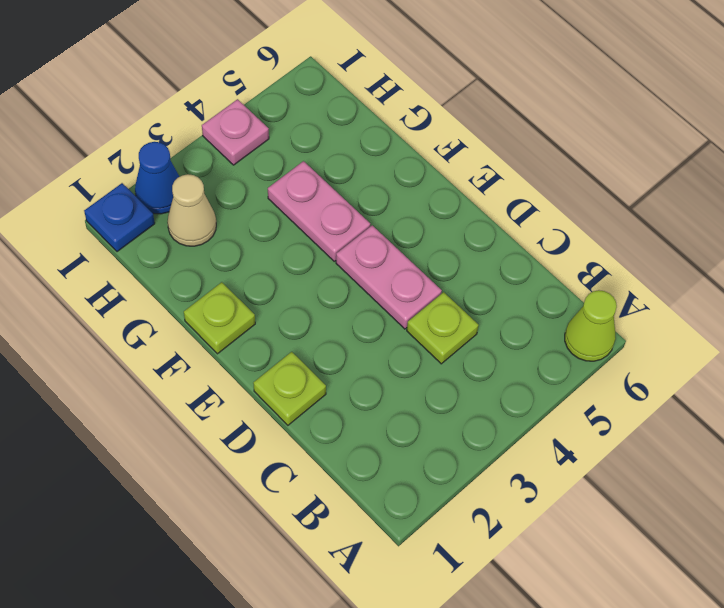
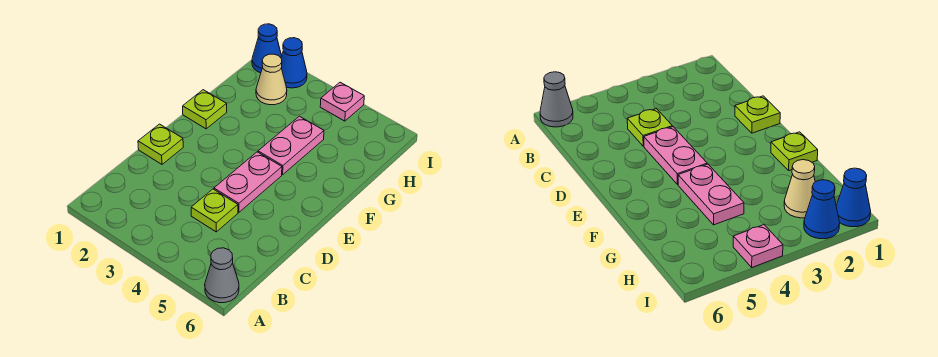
lime cone A6 level 1 -> grey cone A6 level 1
blue plate I1 level 1 -> blue cone I1 level 1

